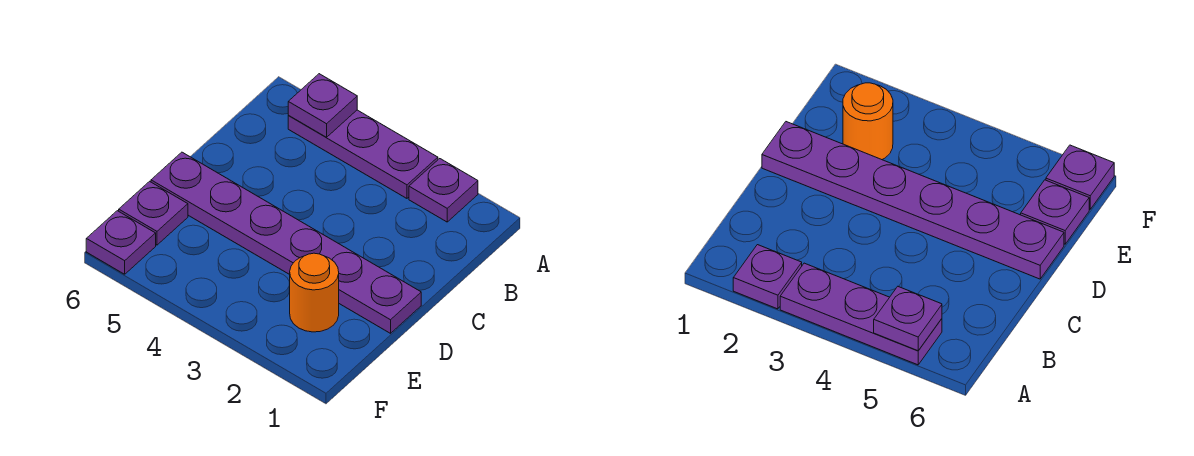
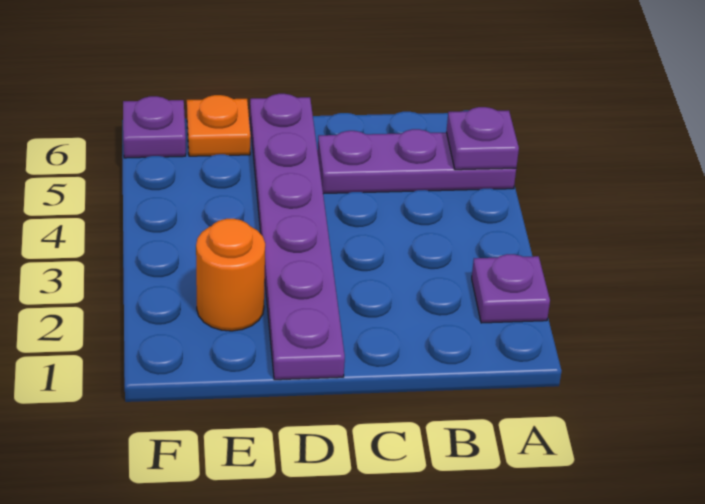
purple plate A3:A5 level 1 -> purple plate A5:C5 level 1
purple plate E6 level 1 -> orange plate E6 level 1

